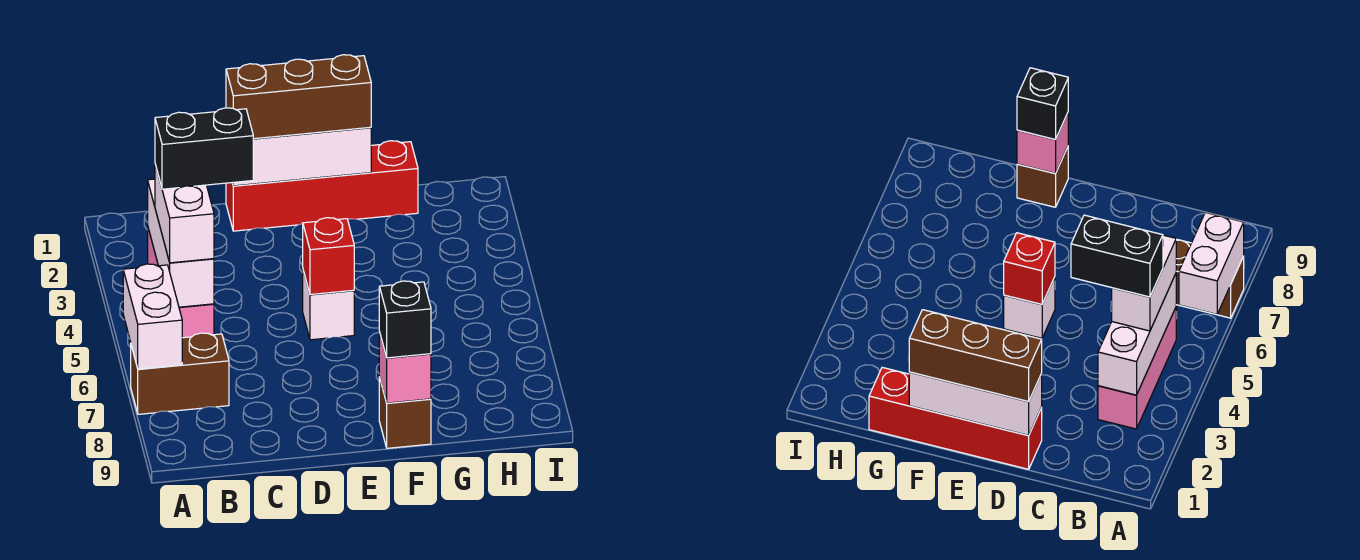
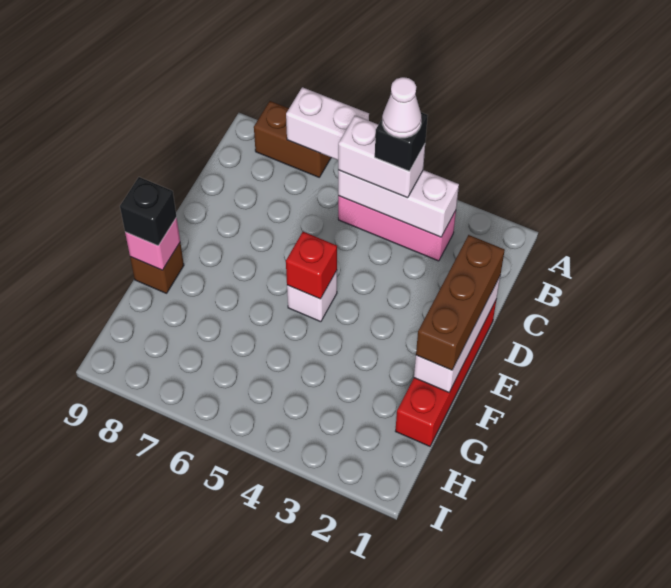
brown brick A7:B7 level 1 -> brown brick A7:A8 level 1
black brick B4:C4 level 4 -> black brick B4 level 4
none -> white cone B4 level 5

